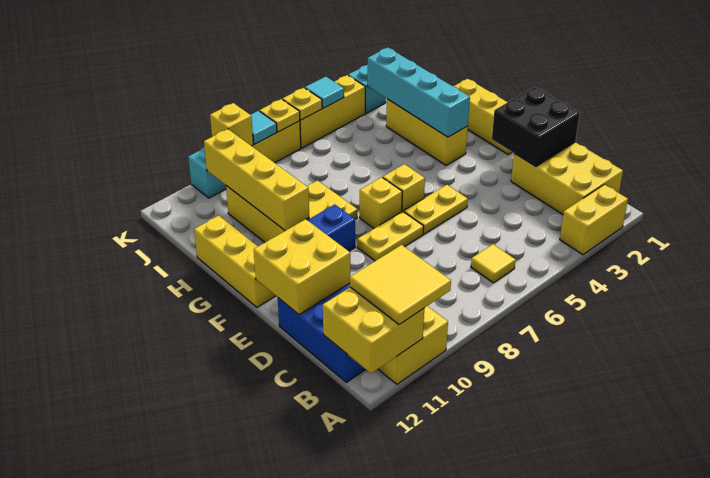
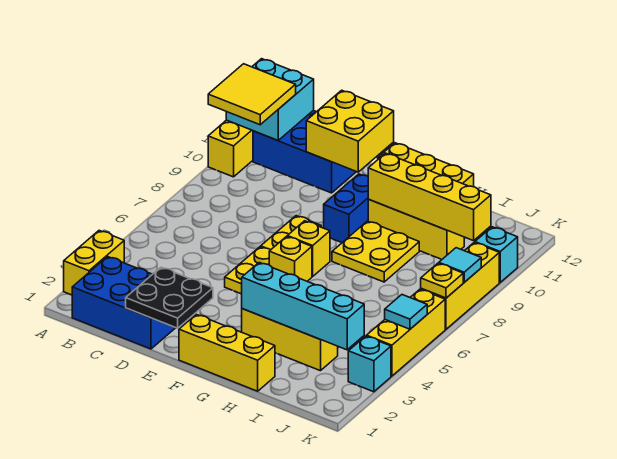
yellow brick A11:B12 level 2 -> cyan brick A11:B12 level 2
yellow brick B1:D2 level 1 -> blue brick B1:D2 level 1
yellow tile B6 level 1 -> none
black brick D1:E2 level 2 -> black plate D1:E2 level 2
yellow plate K6 level 2 -> none
yellow brick K9 level 2 -> none

